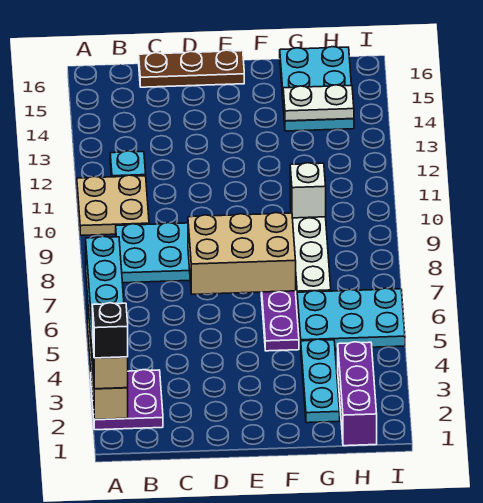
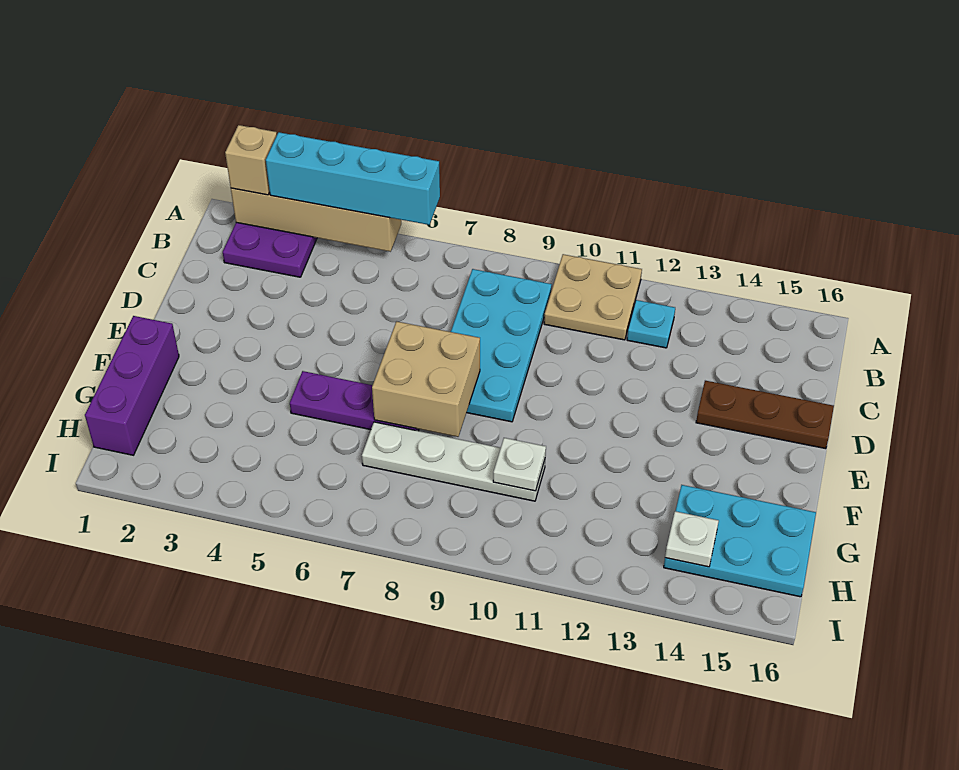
black brick A2 level 4 -> none
brown plate C16:E16 level 1 -> brown plate D14:D16 level 1
tan brick D7:F8 level 2 -> tan brick E7:F8 level 2
cyan plate G2:G4 level 1 -> none
cyan plate G5:I6 level 1 -> none
white brick G10 level 2 -> white plate G10 level 2
white plate G14:H14 level 2 -> white plate H14 level 2
purple brick H1:H3 level 1 -> purple brick F1:H1 level 1

